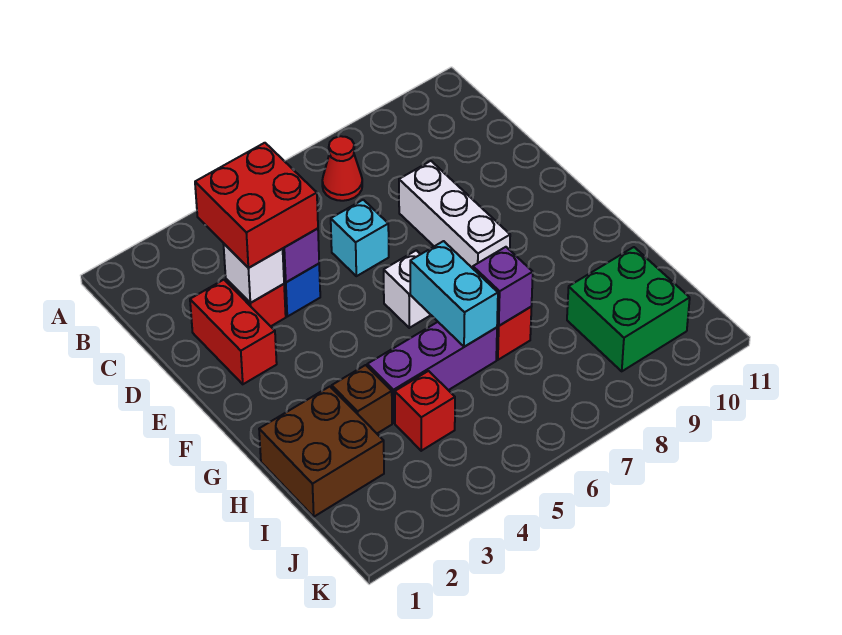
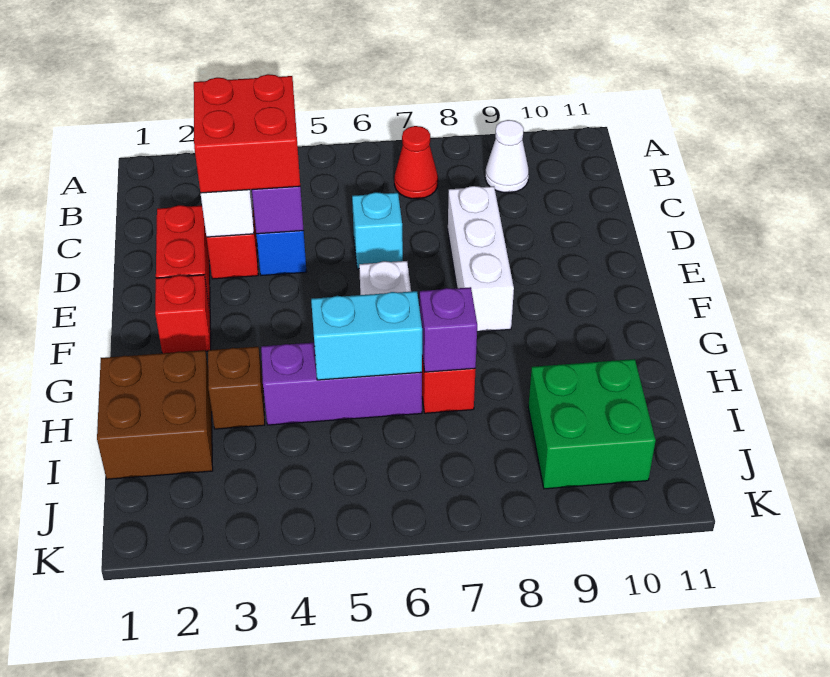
none -> white cone B9 level 1
cyan brick G6:H6 level 2 -> cyan brick H5:H6 level 2
red brick I4 level 1 -> red brick F2 level 1

